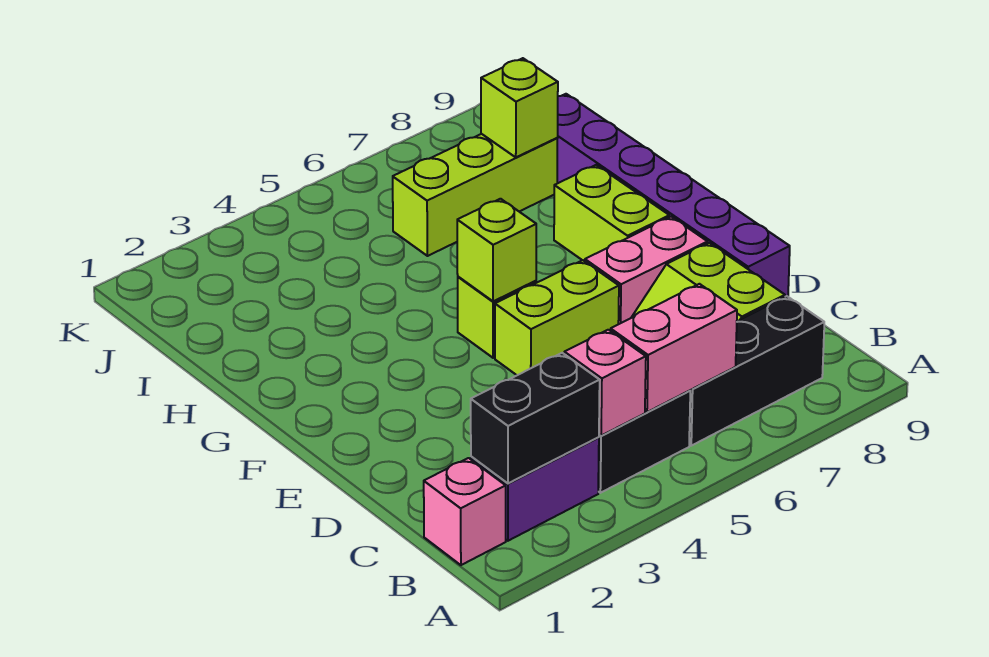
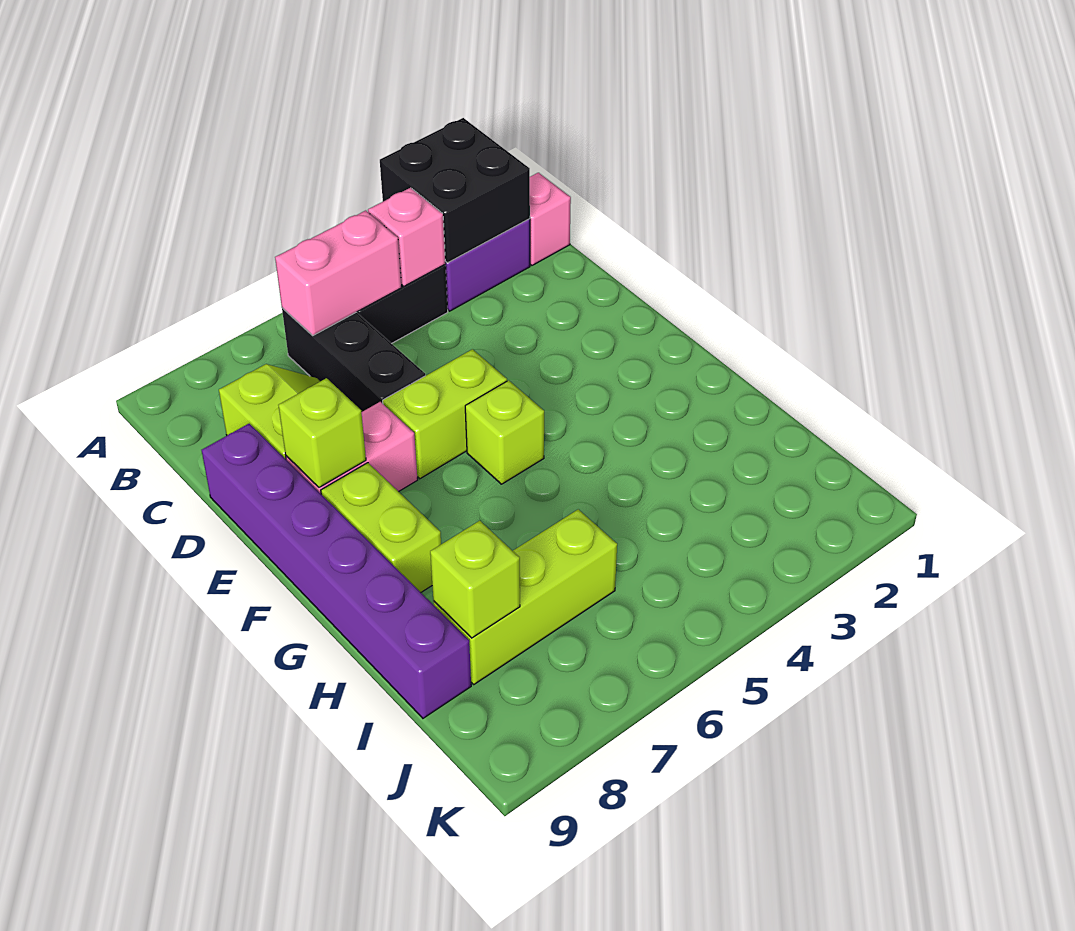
black brick B2:B3 level 2 -> black brick A2:B3 level 2
black brick B6:B8 level 1 -> black brick B6:D6 level 1
lime brick F5 level 2 -> lime brick E8 level 2

